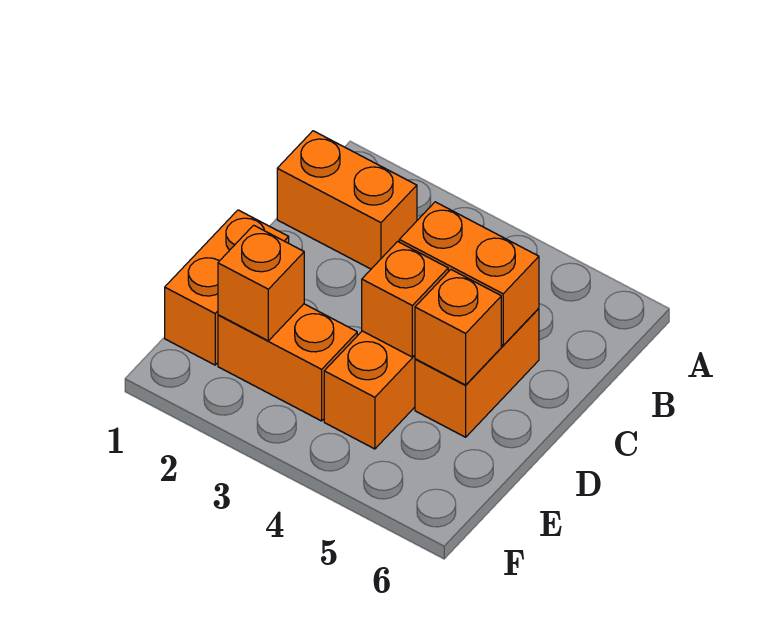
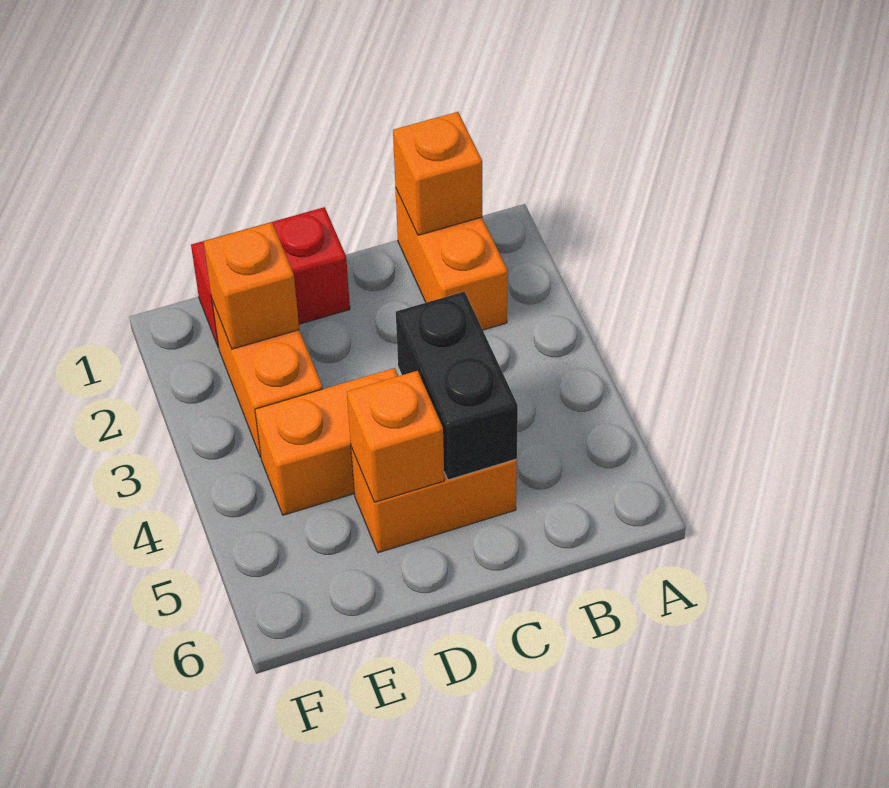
orange brick C4:C5 level 2 -> black brick C4:C5 level 2
orange brick D1:E1 level 1 -> red brick D1:E1 level 1
orange brick D4 level 2 -> orange brick B1 level 2

